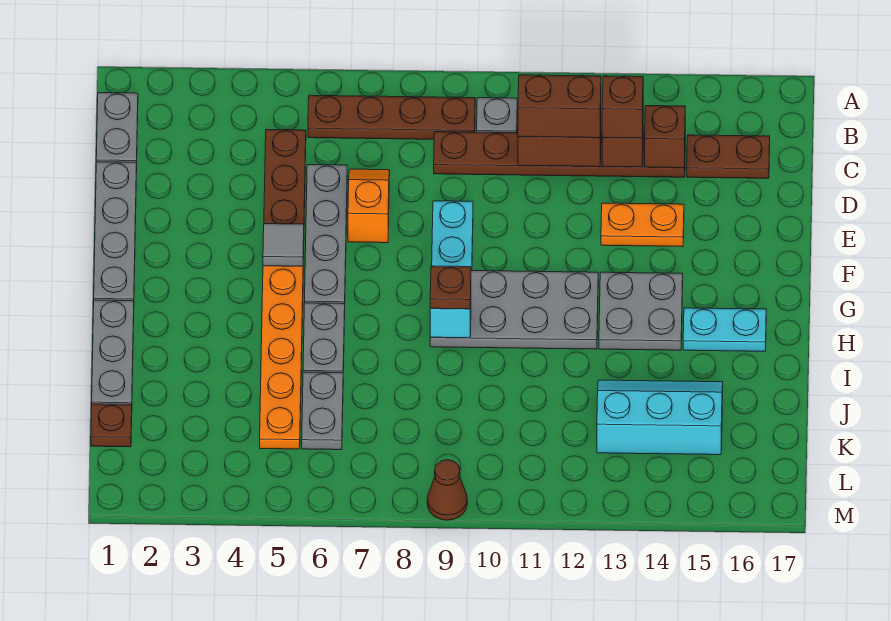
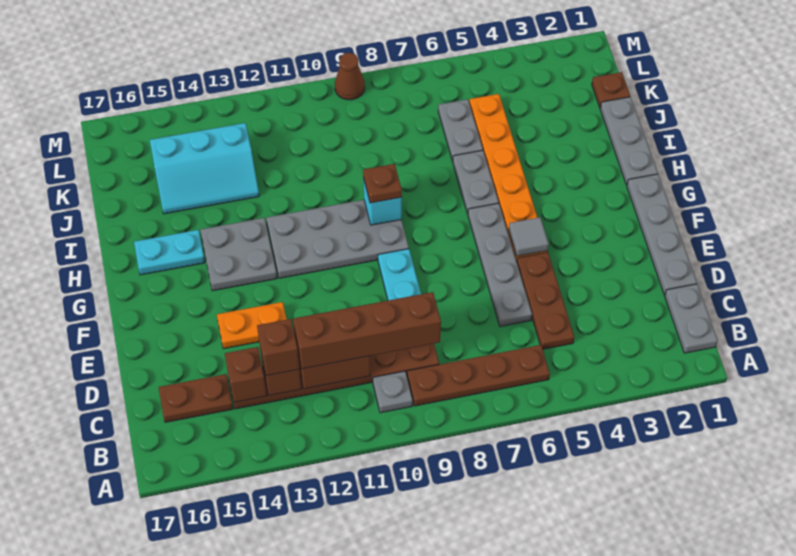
brown brick C11:C12 level 3 -> brown brick C9:C12 level 3
orange slope D7:E7 level 1 top E -> none

